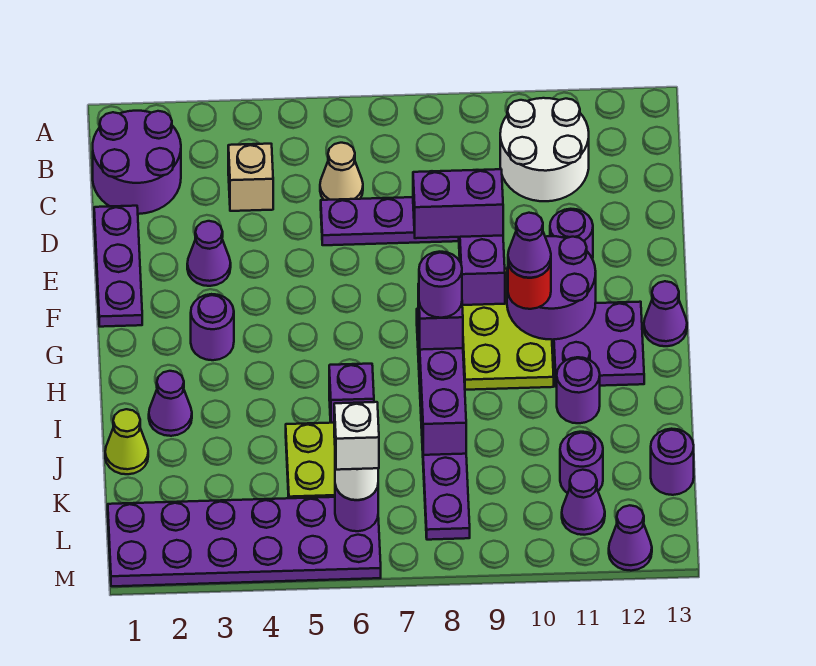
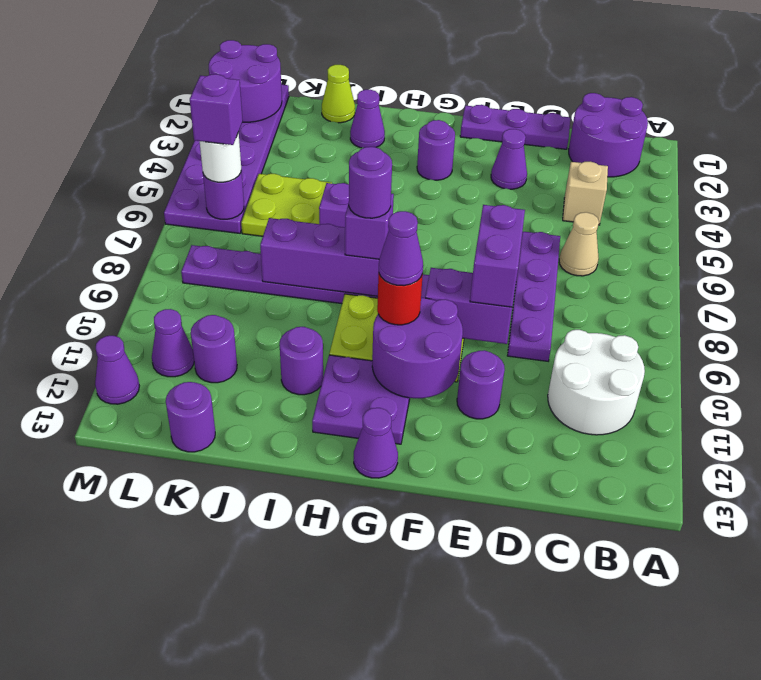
none -> purple round brick L1:M2 level 2
white brick L6 level 4 -> purple brick L6 level 4

